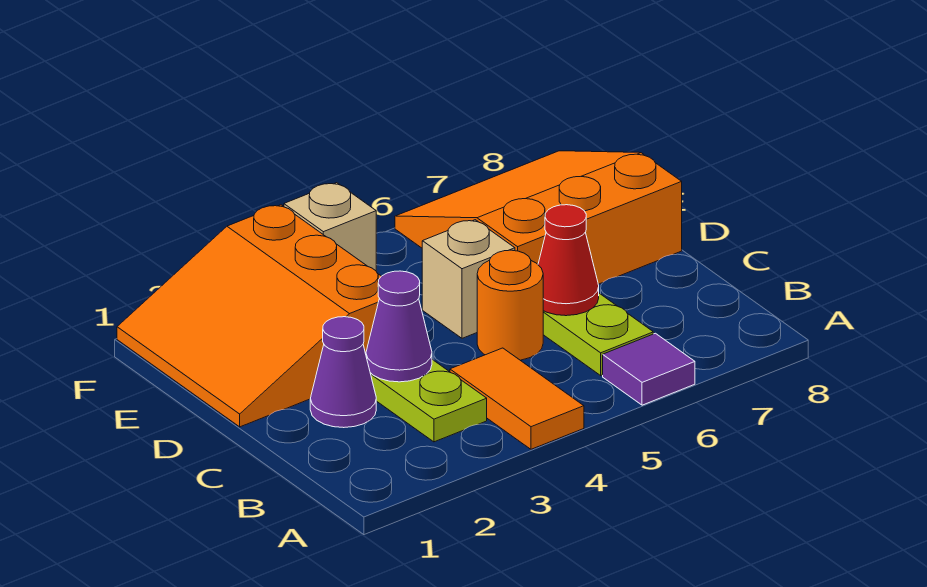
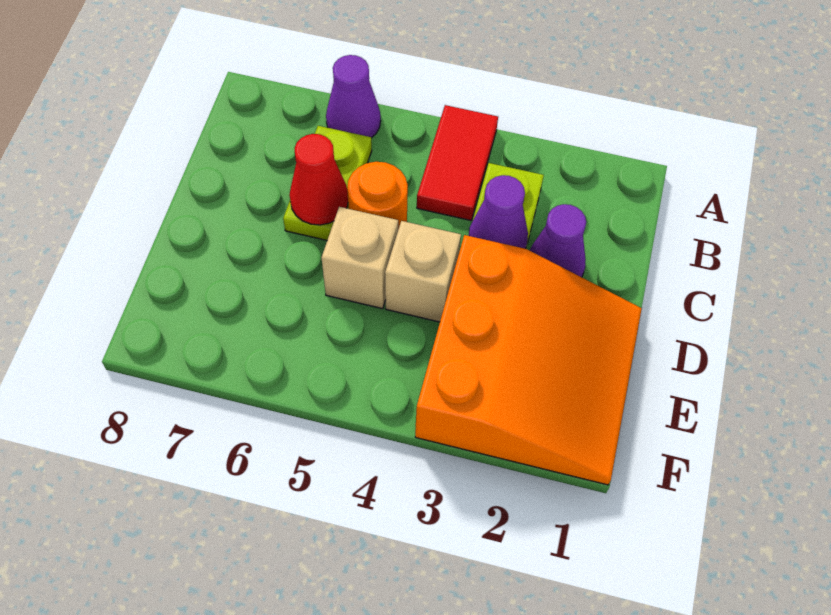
orange tile A4:B4 level 1 -> red tile A4:B4 level 1
purple tile A6 level 1 -> purple cone A6 level 1
orange slope D6:F8 level 1 top D -> none
tan brick F4 level 1 -> tan brick D4 level 1

